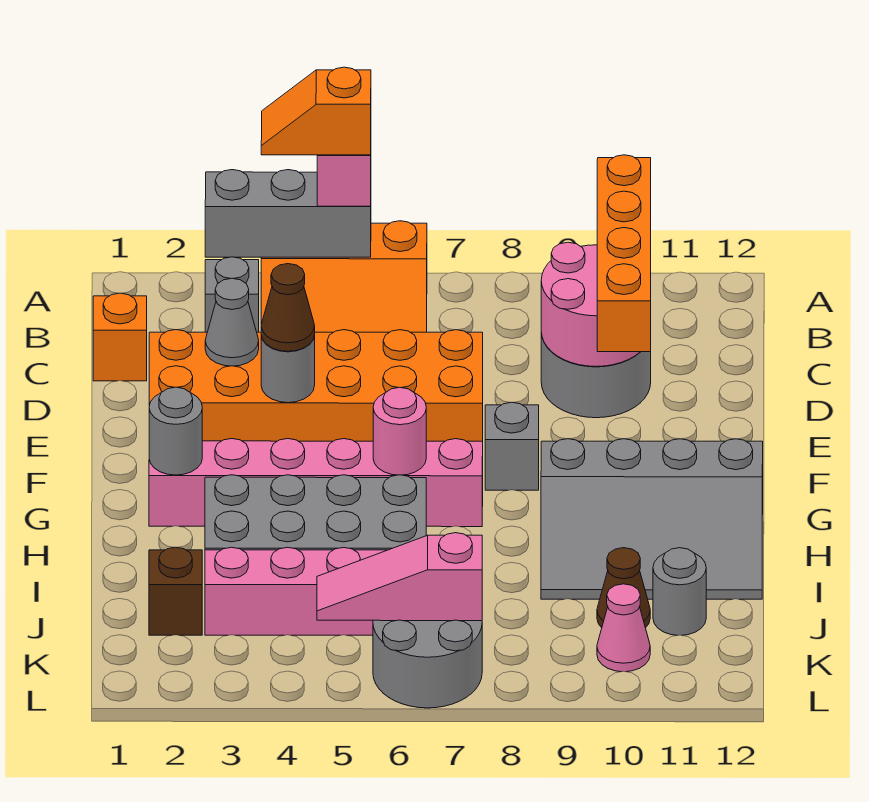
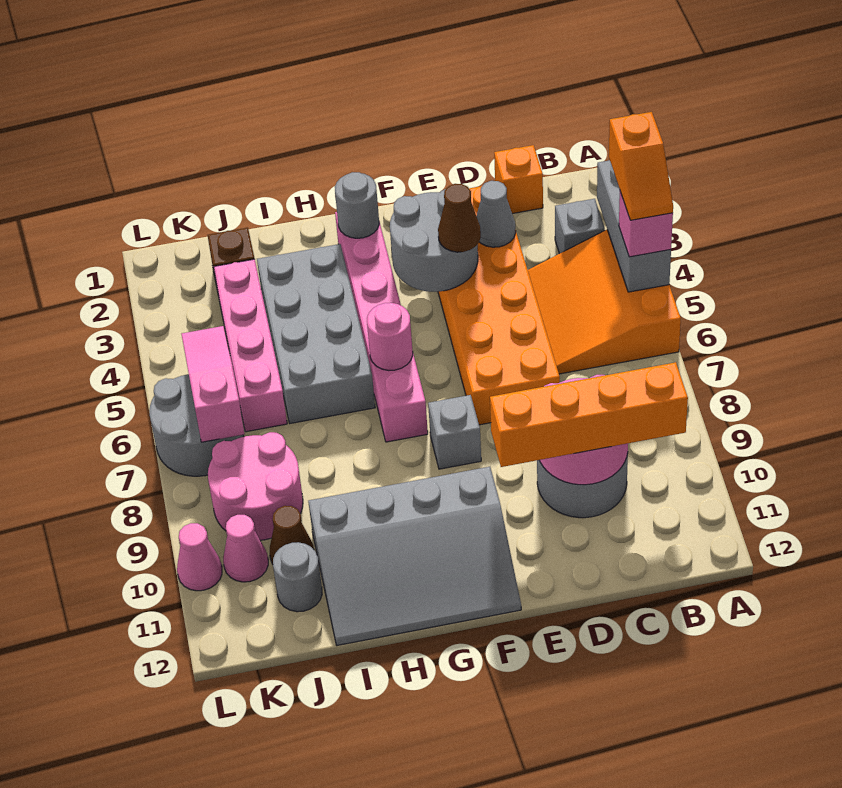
orange slope A4:A5 level 4 top 5 -> orange slope A4:A5 level 4 top 4
grey round brick E4 level 2 -> grey round brick E3:F4 level 2
grey slope G9:I12 level 1 top G -> grey slope F10:I12 level 1 top 10
none -> pink round brick J8:K9 level 1
none -> pink cone L10 level 1

